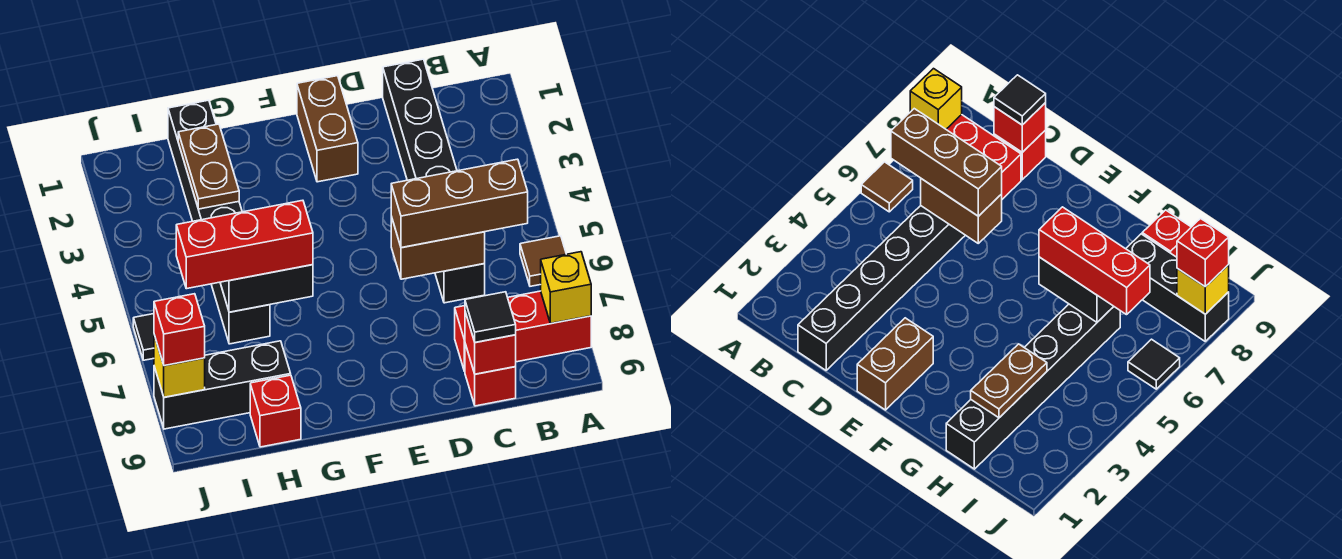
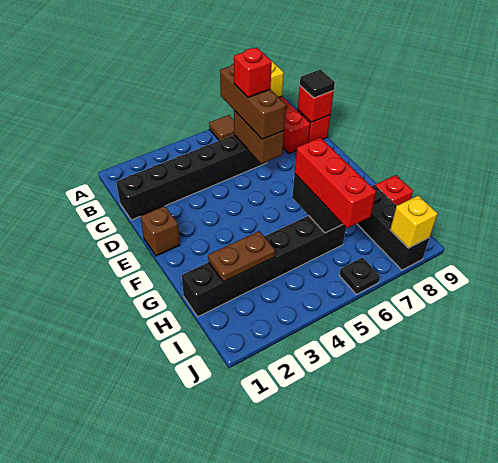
brown brick E1:E2 level 1 -> brown brick E1 level 1
black tile J6 level 1 -> black plate J6 level 1
red brick J8 level 3 -> red brick C6 level 4

